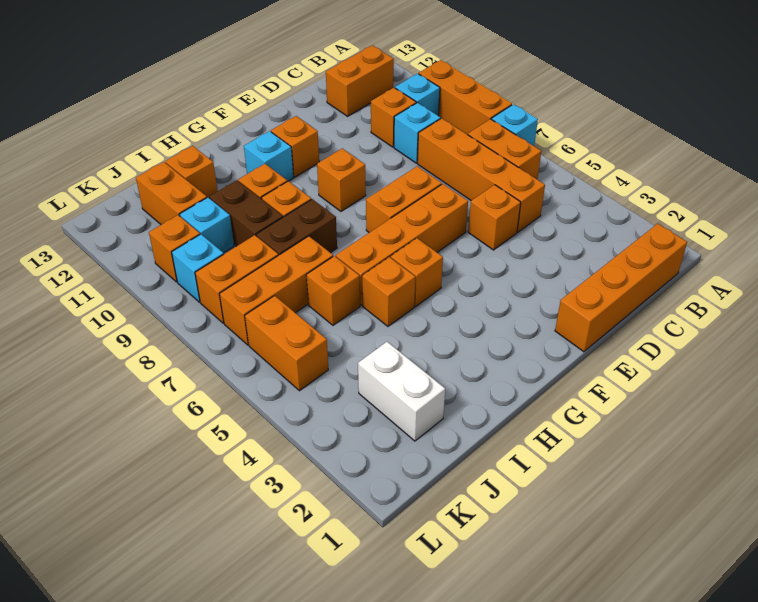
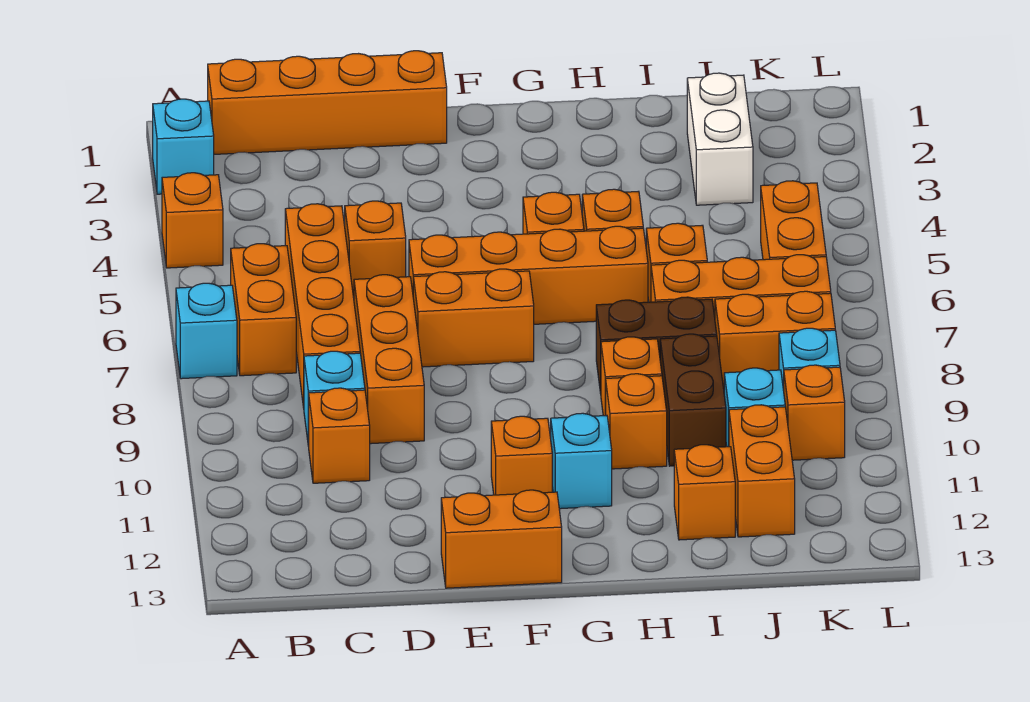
orange brick A8:A10 level 1 -> orange brick D7:D9 level 1
cyan brick B10 level 1 -> cyan brick A2 level 1
orange brick B12:C12 level 1 -> orange brick E13:F13 level 1
orange brick F9 level 1 -> orange brick A4 level 1

